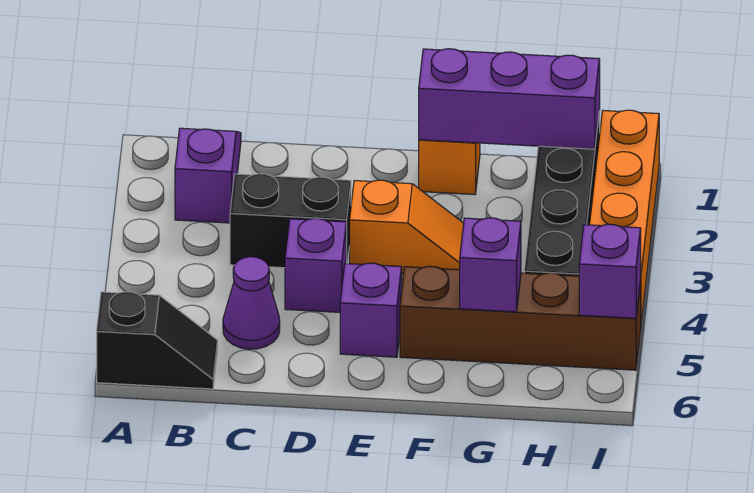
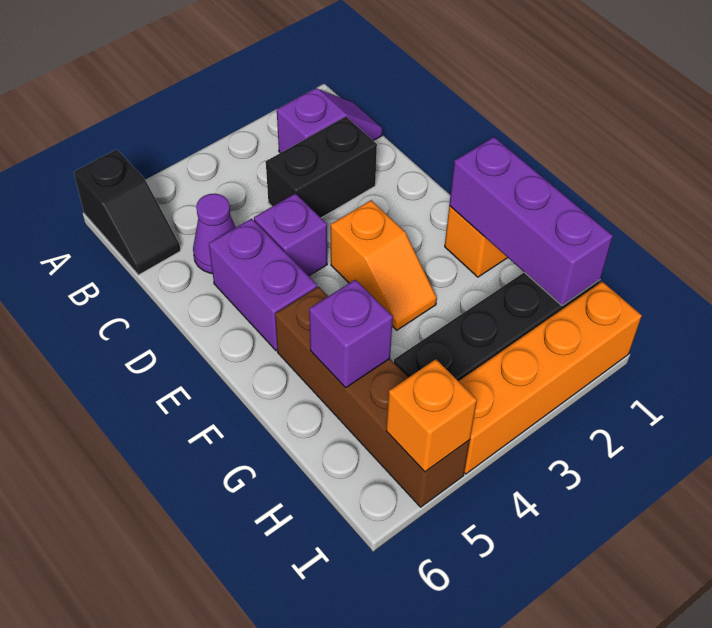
black brick C3:D3 level 1 -> black brick C2:C3 level 1
purple brick E5 level 1 -> purple brick D5:E5 level 1
purple brick I5 level 2 -> orange brick I5 level 2

